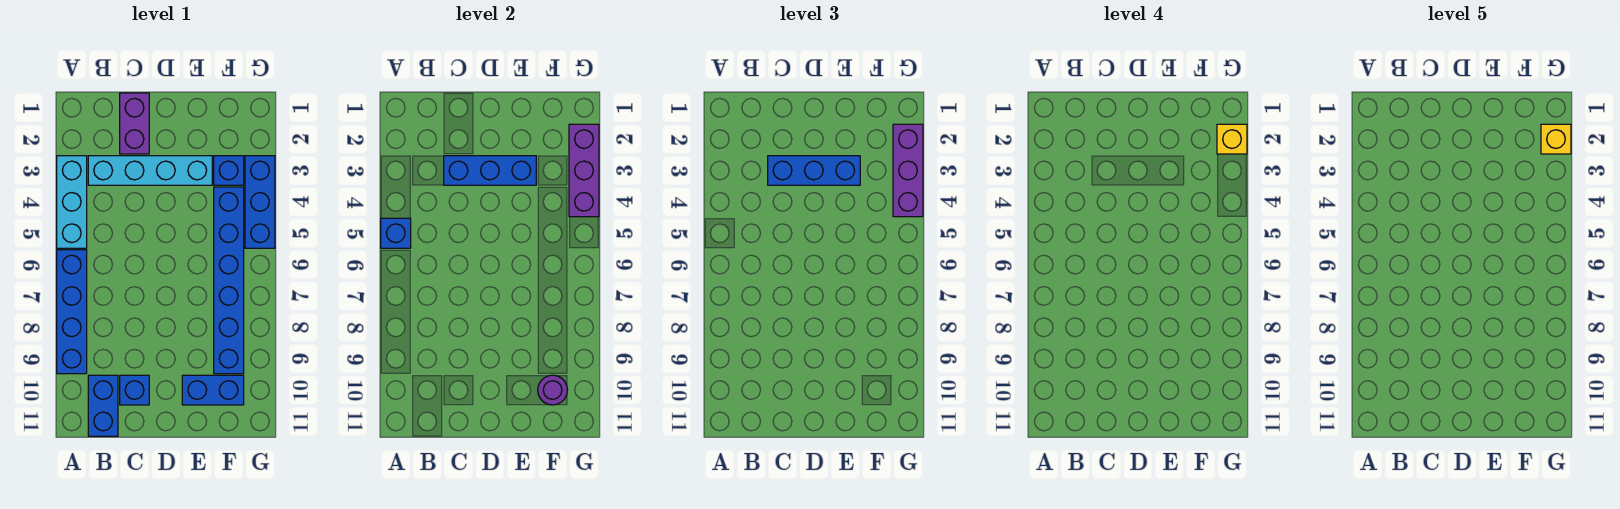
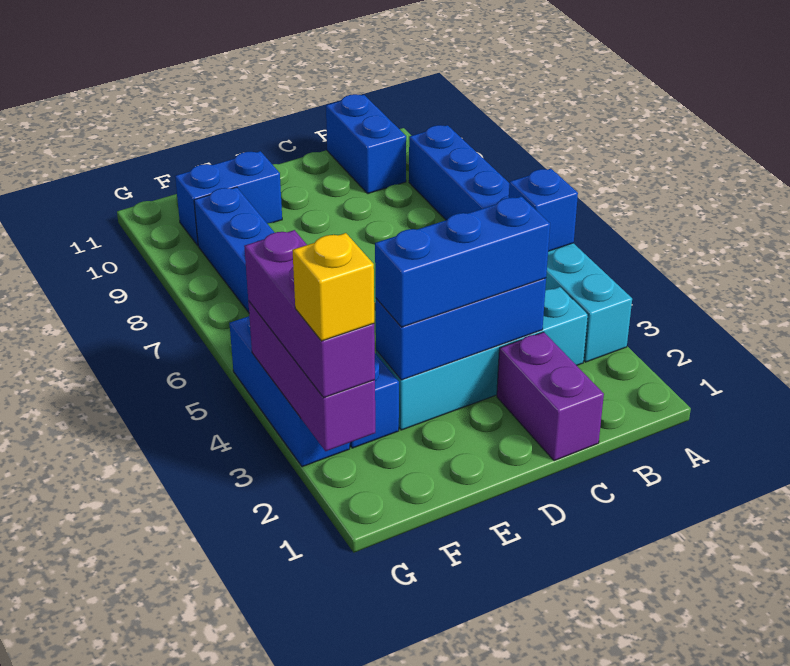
blue brick C10 level 1 -> none
purple round brick F10 level 2 -> none
yellow brick G2 level 5 -> none

